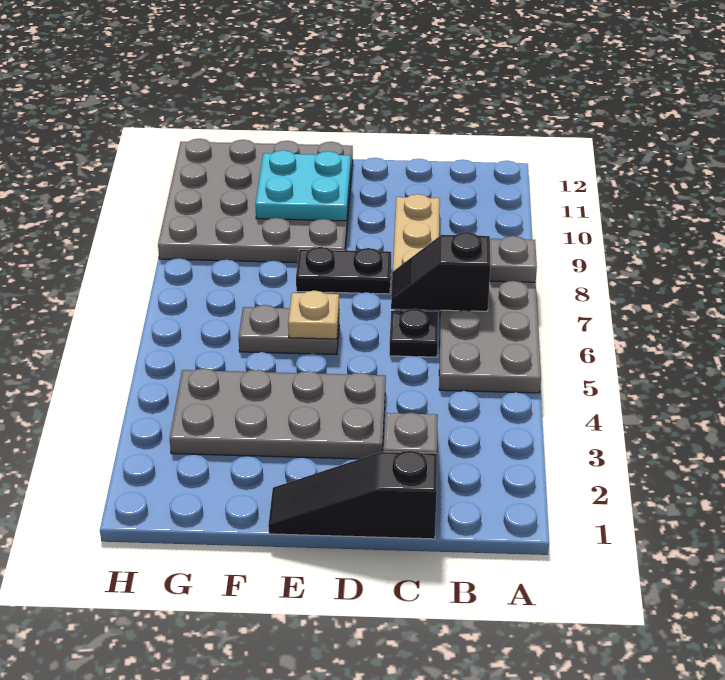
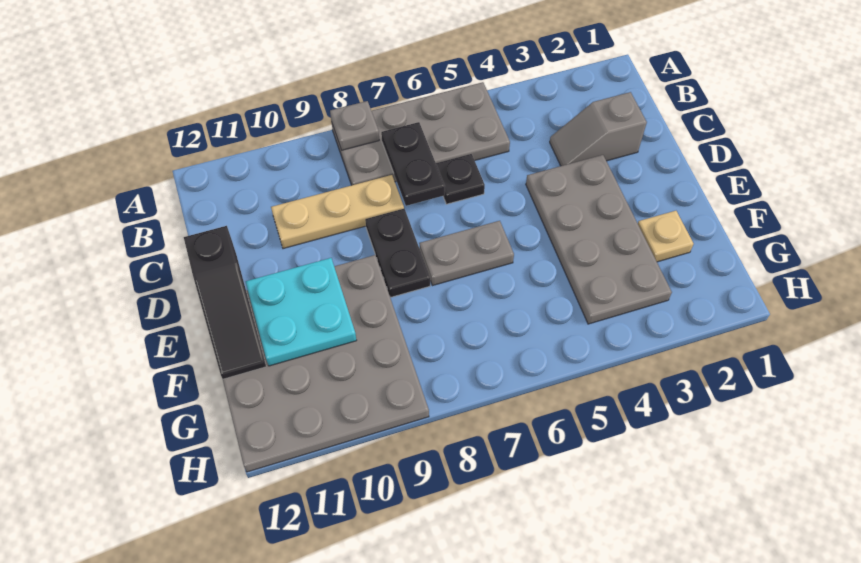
black slope B7:C7 level 2 top B -> black plate B7:C7 level 2
black slope C1:E1 level 1 top C -> black slope D12:F12 level 2 top D
grey plate E6:F6 level 1 -> grey plate E6:E7 level 1
tan plate E6 level 2 -> tan plate F2 level 1

